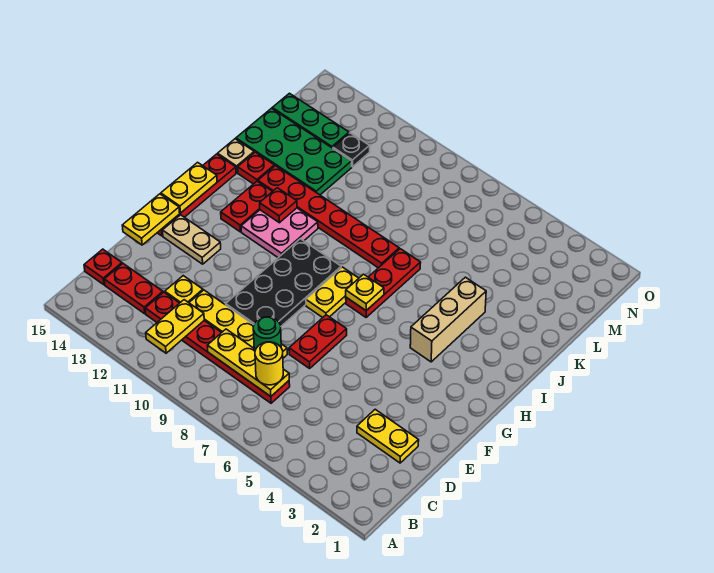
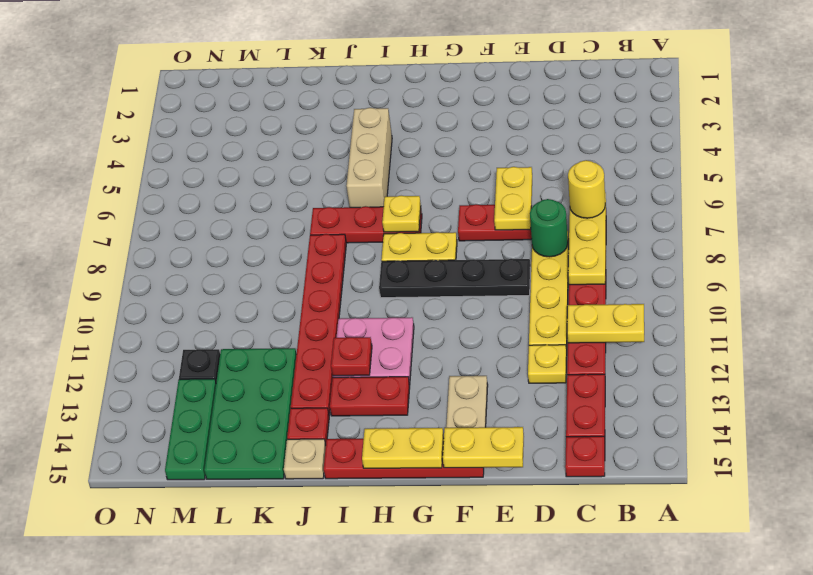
yellow plate D2:D3 level 1 -> yellow plate E6:E7 level 2
black plate E9:H10 level 1 -> black plate E9:H9 level 1
tan brick H4:J4 level 1 -> tan brick I4:I6 level 1

